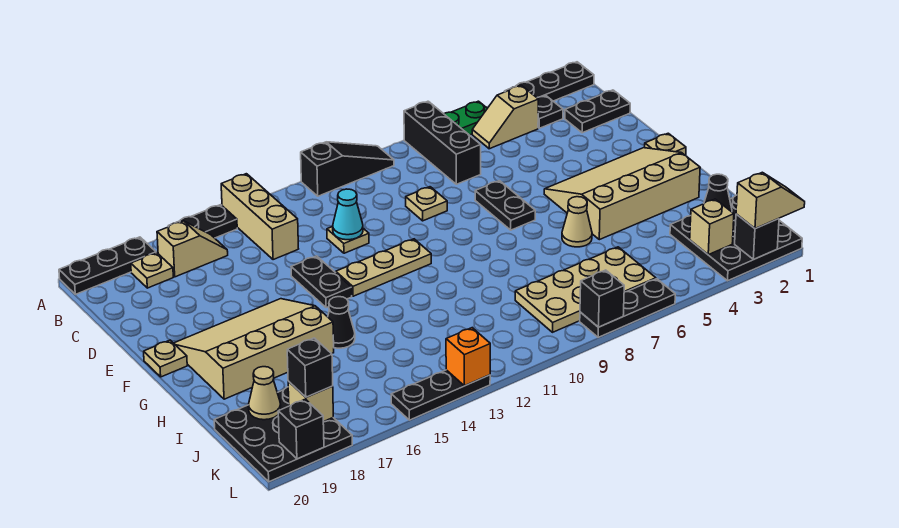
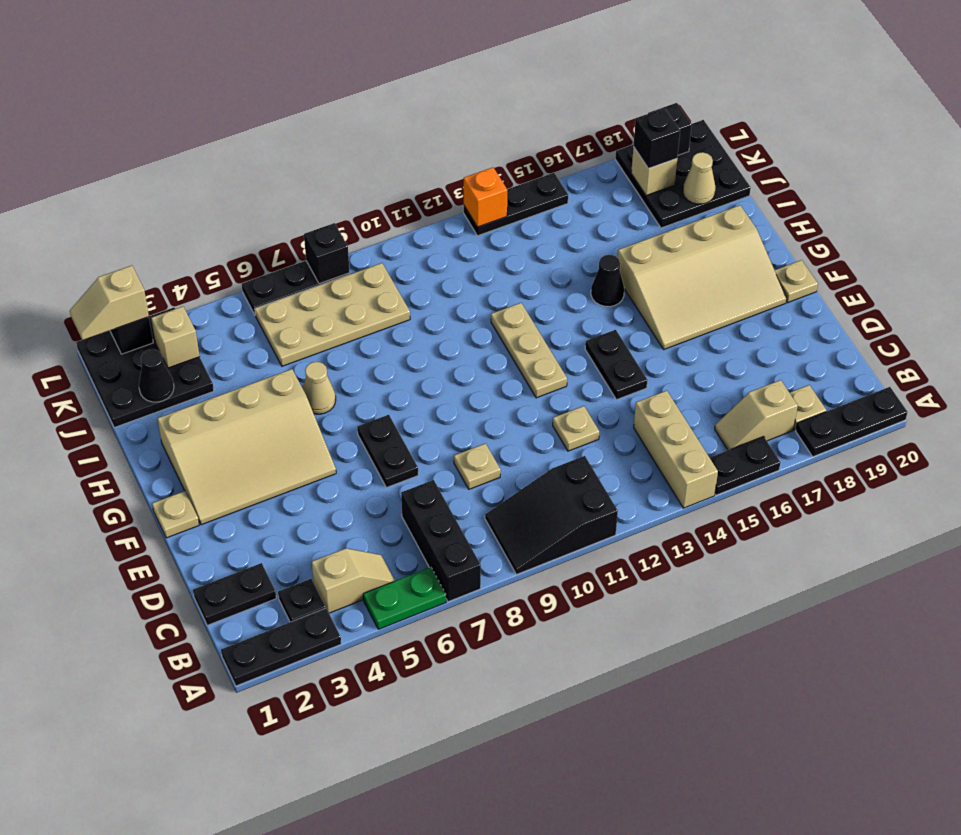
black slope A9:A11 level 1 top 11 -> black slope A9:B11 level 1 top 11
cyan cone D12 level 2 -> none
tan plate F11:F13 level 1 -> tan plate F12:H12 level 1

